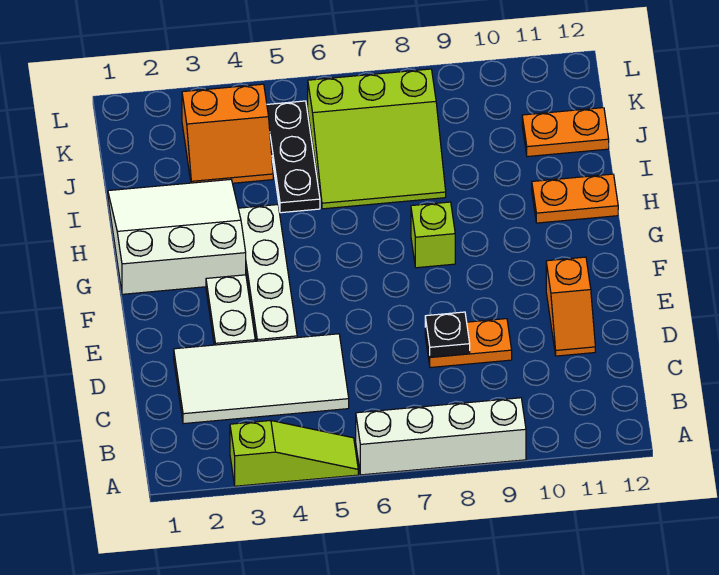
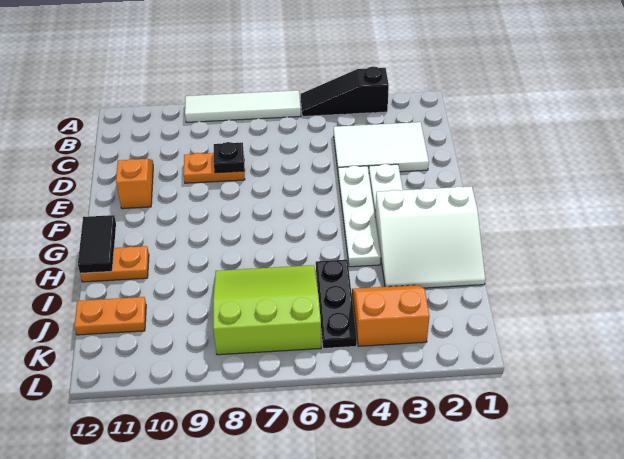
lime slope A3:A5 level 1 top 3 -> black slope A3:A5 level 1 top 3
white brick A6:A9 level 1 -> white tile A6:A9 level 1
white tile C2:D5 level 1 -> white tile C2:D4 level 1
lime brick G8 level 1 -> none
none -> black tile G12:H12 level 2

